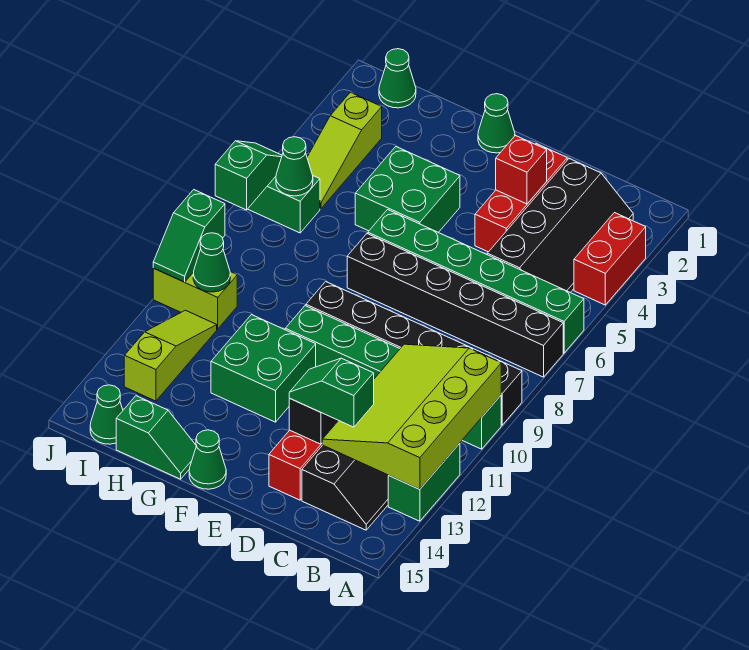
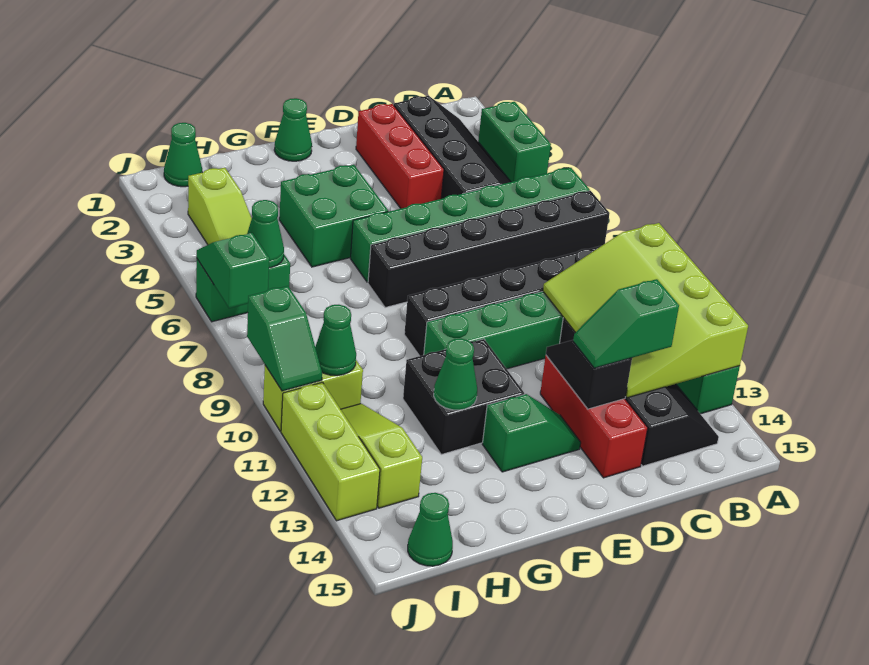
red brick A3:A4 level 1 -> green brick A3:A4 level 1
red brick D3 level 2 -> none
green brick F11:G12 level 1 -> black brick F11:G12 level 1
green cone F15 level 1 -> green cone G12 level 2
green slope G15:H15 level 1 top H -> green slope E13:F13 level 1 top F
none -> lime brick J11:J13 level 1

